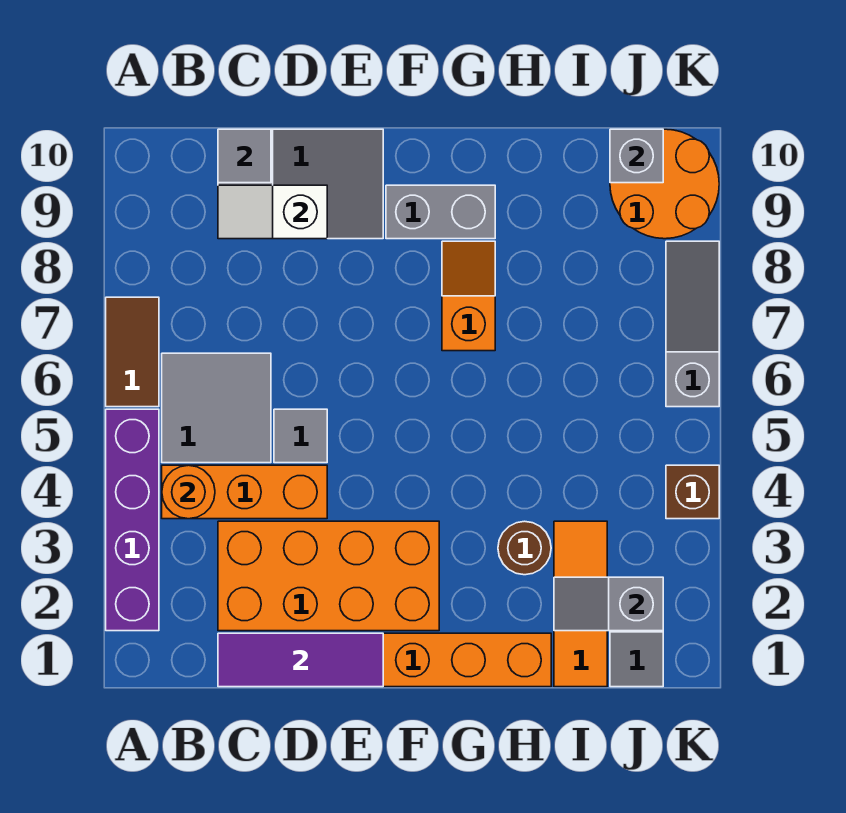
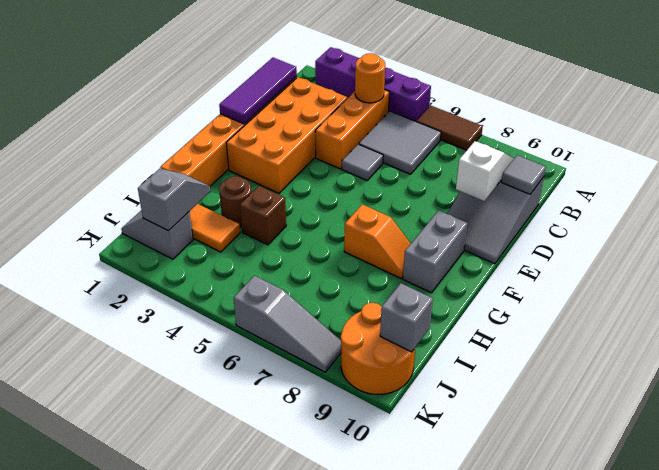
brown brick K4 level 1 -> brown brick H4 level 1

